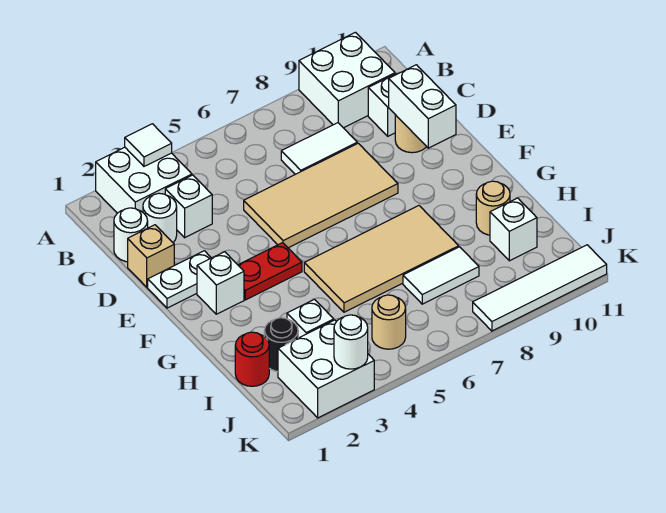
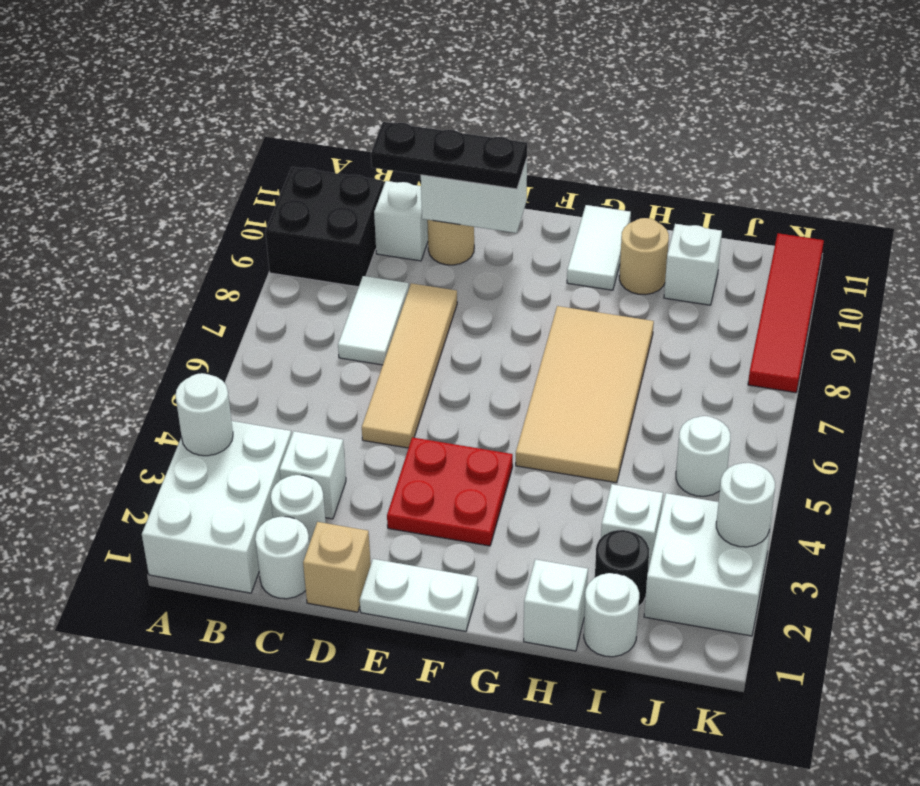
white brick A2:B3 level 1 -> white brick A1:B3 level 1
white tile A3 level 2 -> white round brick A3 level 2
white brick A9:B10 level 1 -> black brick A9:B10 level 1
none -> black plate C10:E10 level 3
tan tile D5:E8 level 1 -> tan tile D5:D8 level 1
white plate E1:E2 level 1 -> white plate E1:F1 level 1
white brick F2 level 1 -> white brick H1 level 1
red plate F3:F4 level 1 -> red plate E3:F4 level 1
red round brick I1 level 1 -> white round brick I1 level 1
white tile I7:I8 level 1 -> white tile G10:G11 level 1
tan round brick J5 level 1 -> white round brick J5 level 1
white tile K8:K11 level 1 -> red tile K8:K11 level 1

